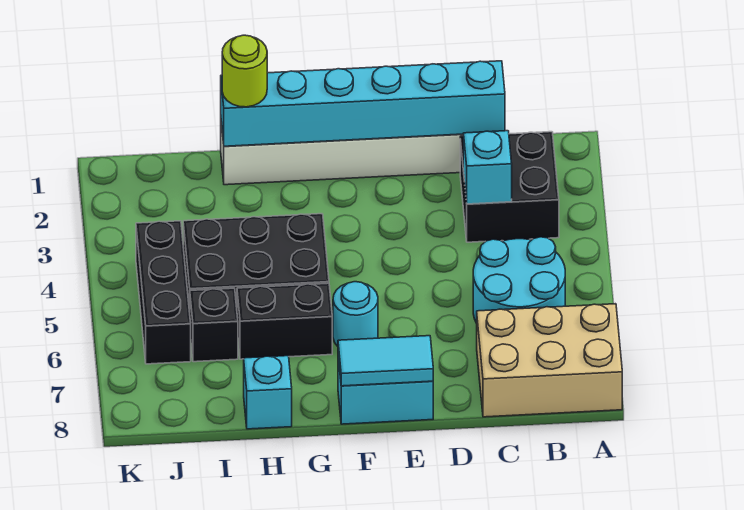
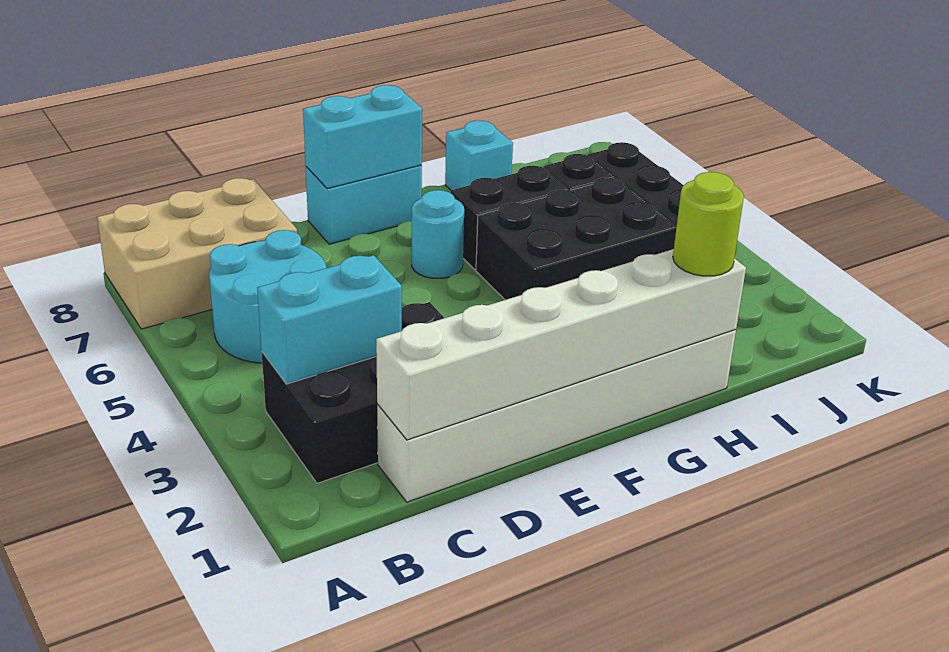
black brick B2:C3 level 1 -> black brick B2:D3 level 1
cyan brick C1:H1 level 2 -> white brick C1:H1 level 2
cyan brick C3 level 2 -> cyan brick B3:C3 level 2
cyan tile E8:F8 level 2 -> cyan brick E8:F8 level 2

